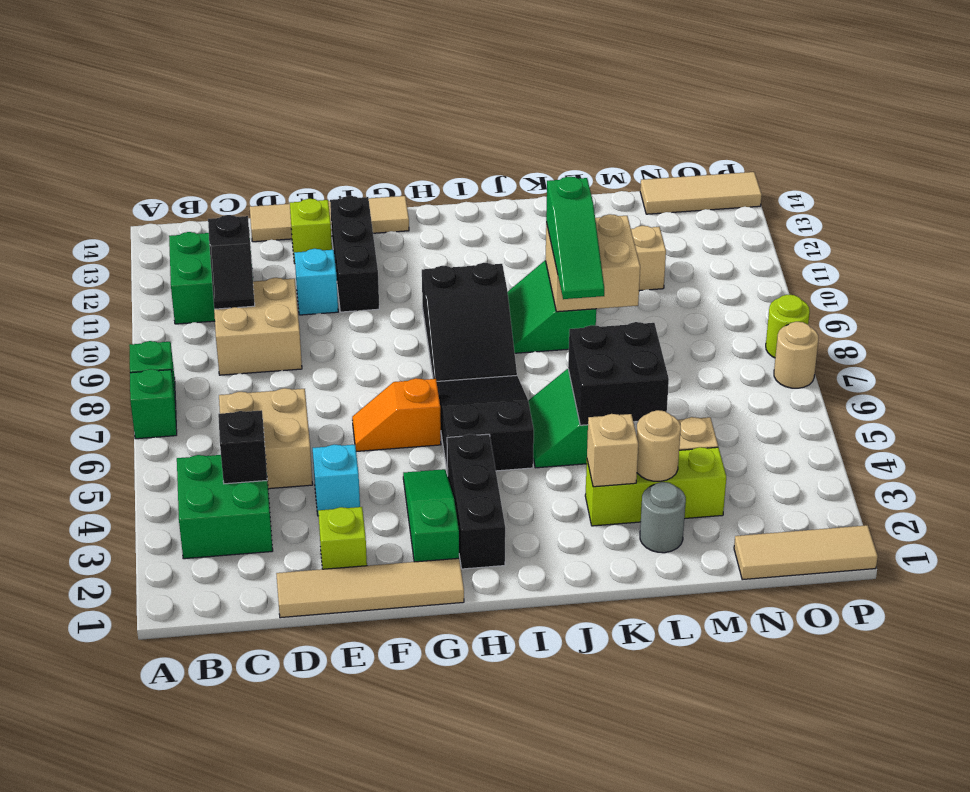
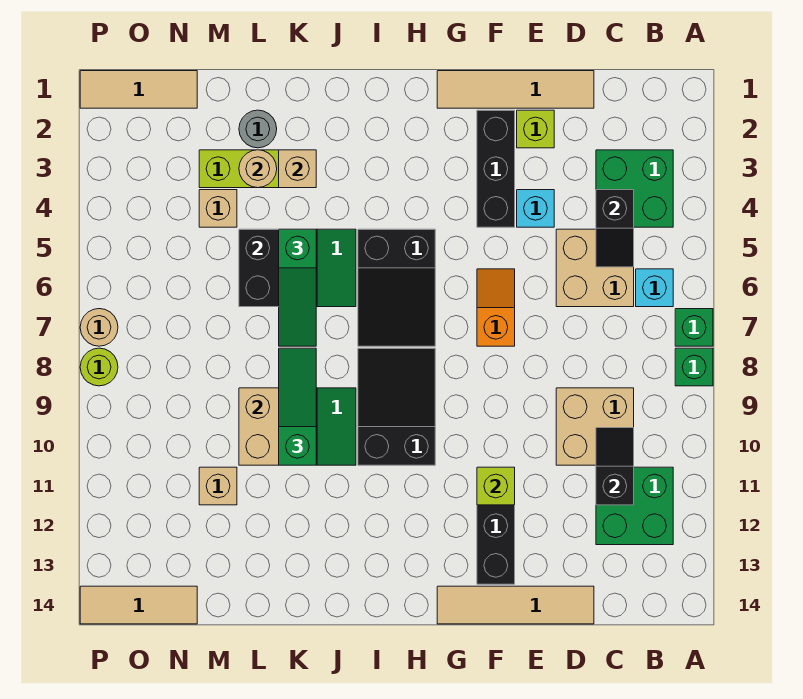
cyan brick E11 level 1 -> cyan brick B6 level 1
lime brick E13 level 1 -> lime brick F11 level 2
orange slope F6:G6 level 1 top G -> orange slope F6:F7 level 1 top 7
green slope G2:G4 level 1 top 2 -> green slope K5:K7 level 3 top 5
black brick H2:H4 level 1 -> black brick F2:F4 level 1

